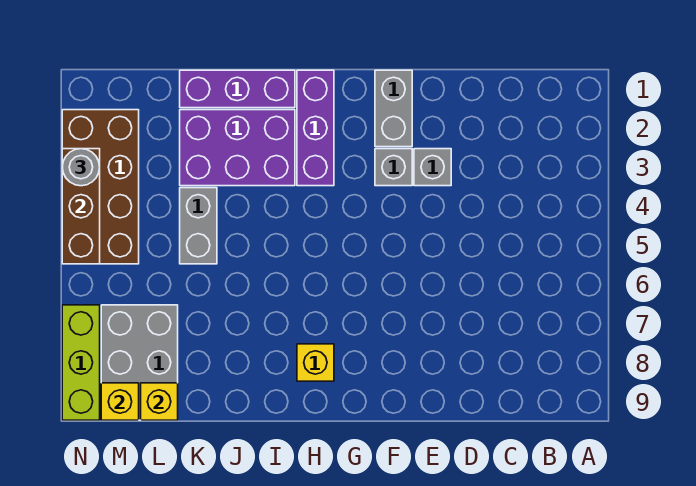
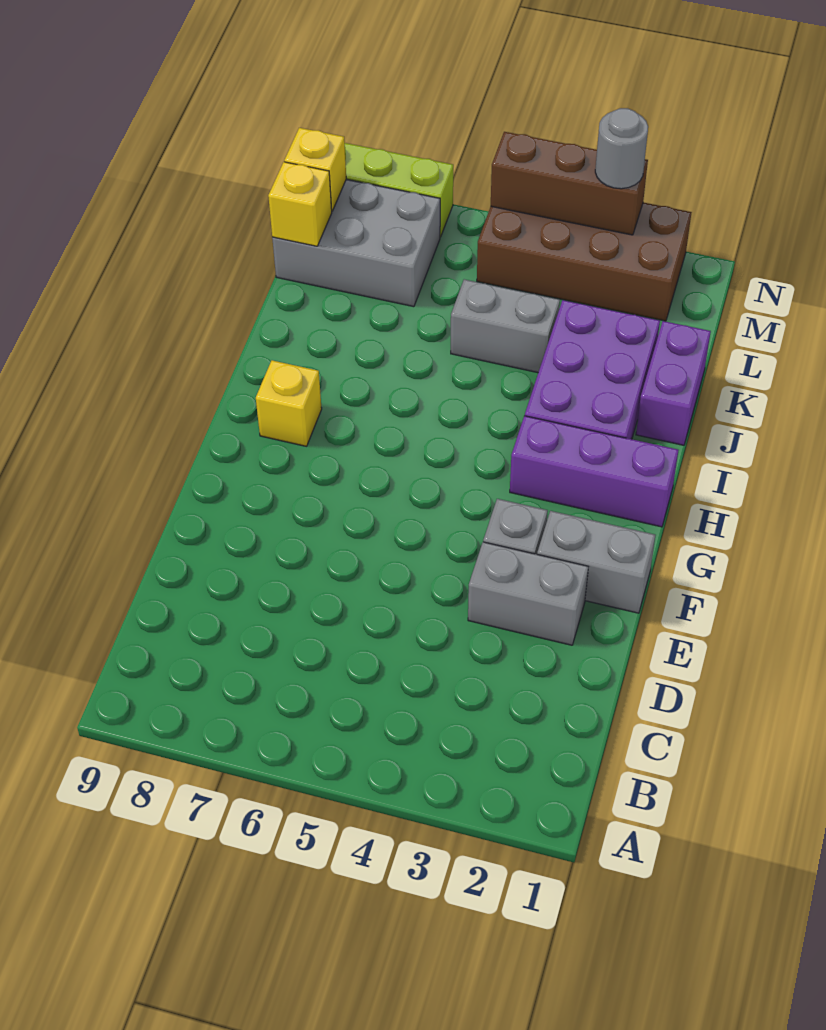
grey brick E3 level 1 -> grey brick E2:E3 level 1
purple brick I1:K1 level 1 -> purple brick J1:K1 level 1

